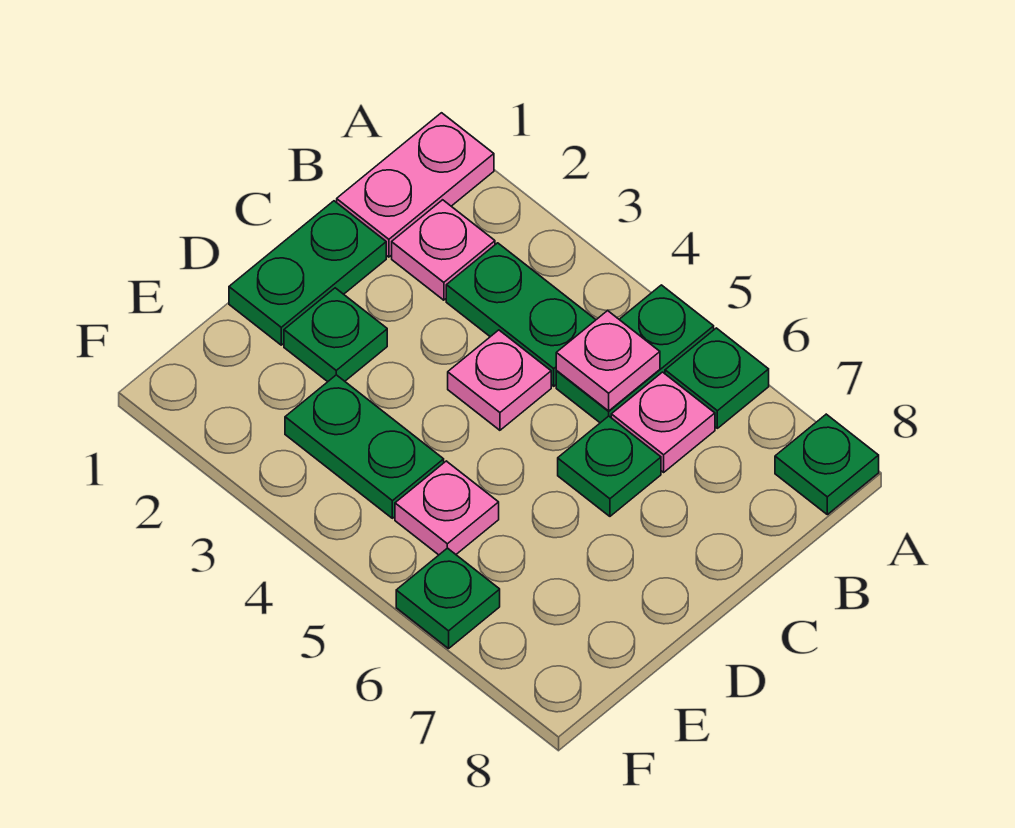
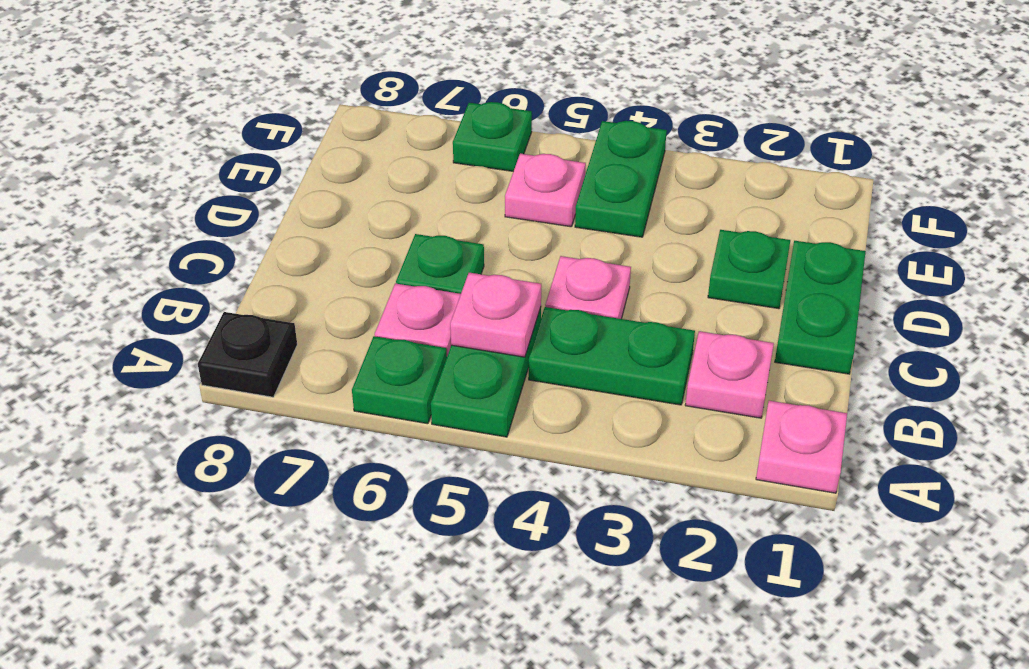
pink plate A1:B1 level 1 -> pink plate A1 level 1
green plate A8 level 1 -> black plate A8 level 1
green plate E3:E4 level 1 -> green plate E4:F4 level 1

